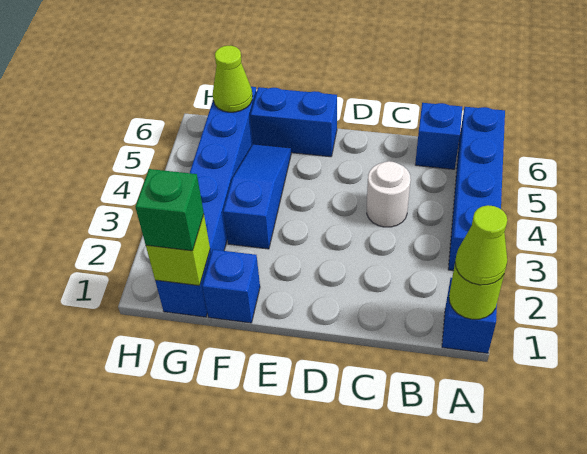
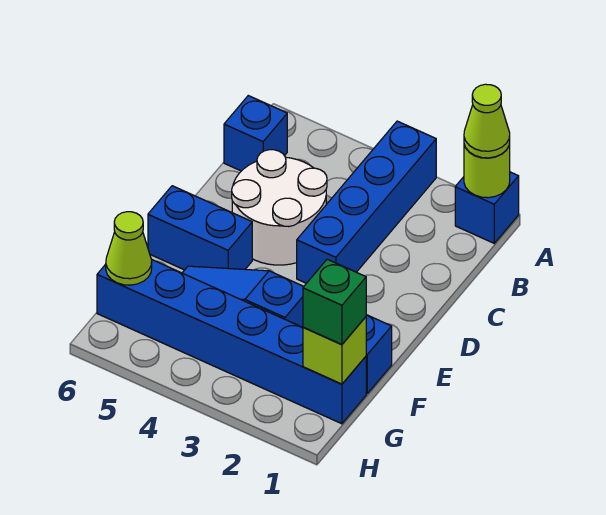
blue brick A3:A6 level 1 -> blue brick A3:D3 level 1
white round brick C4 level 1 -> white round brick C4:D5 level 1
blue brick E6:F6 level 1 -> blue brick E5:E6 level 1

